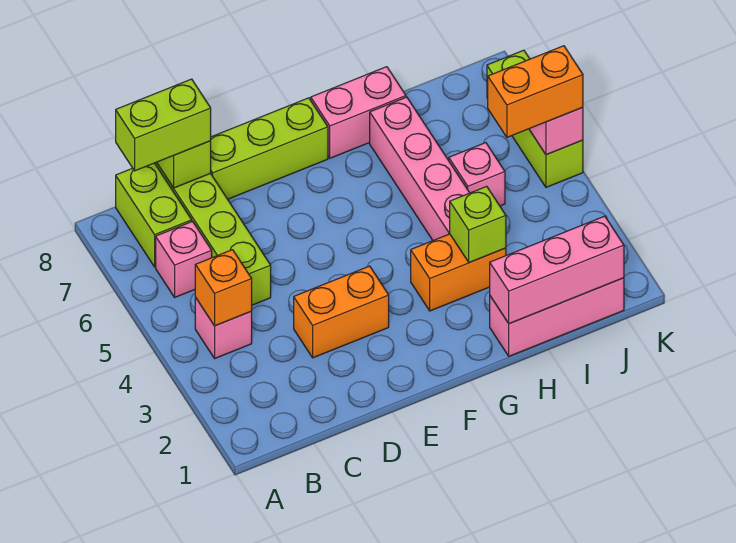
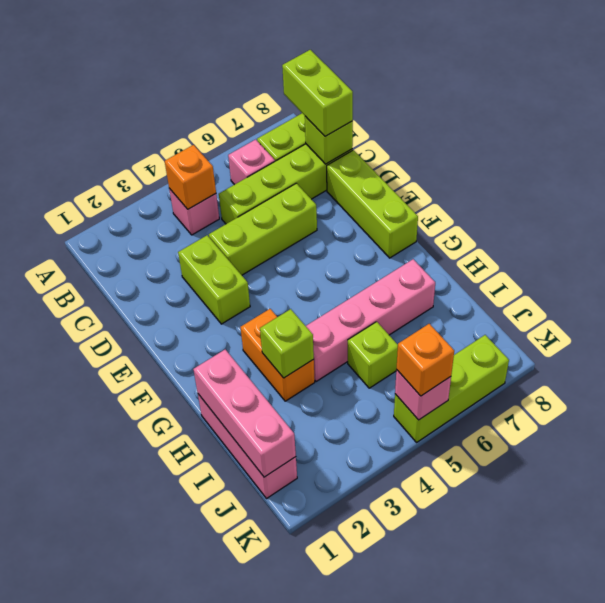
orange brick D3:E3 level 1 -> lime brick D3:E3 level 1
none -> lime brick D4:D6 level 1
pink brick G8:H8 level 1 -> none
pink brick I5 level 1 -> lime brick I5 level 1
orange brick J5:K5 level 3 -> orange brick K5 level 3

